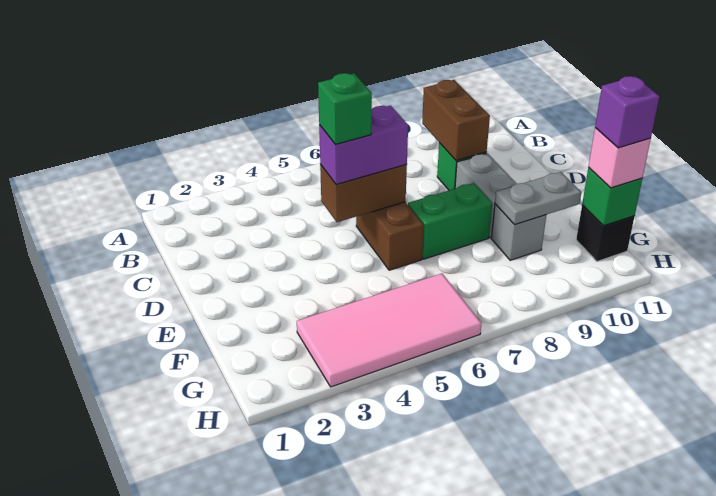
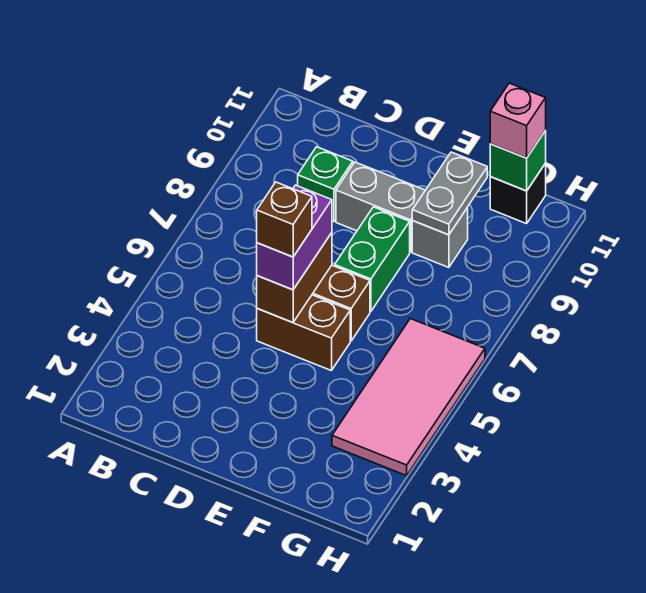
brown brick B9:C9 level 2 -> brown brick D5:E5 level 1
green brick D5 level 4 -> brown brick D5 level 4
purple brick G11 level 4 -> none

